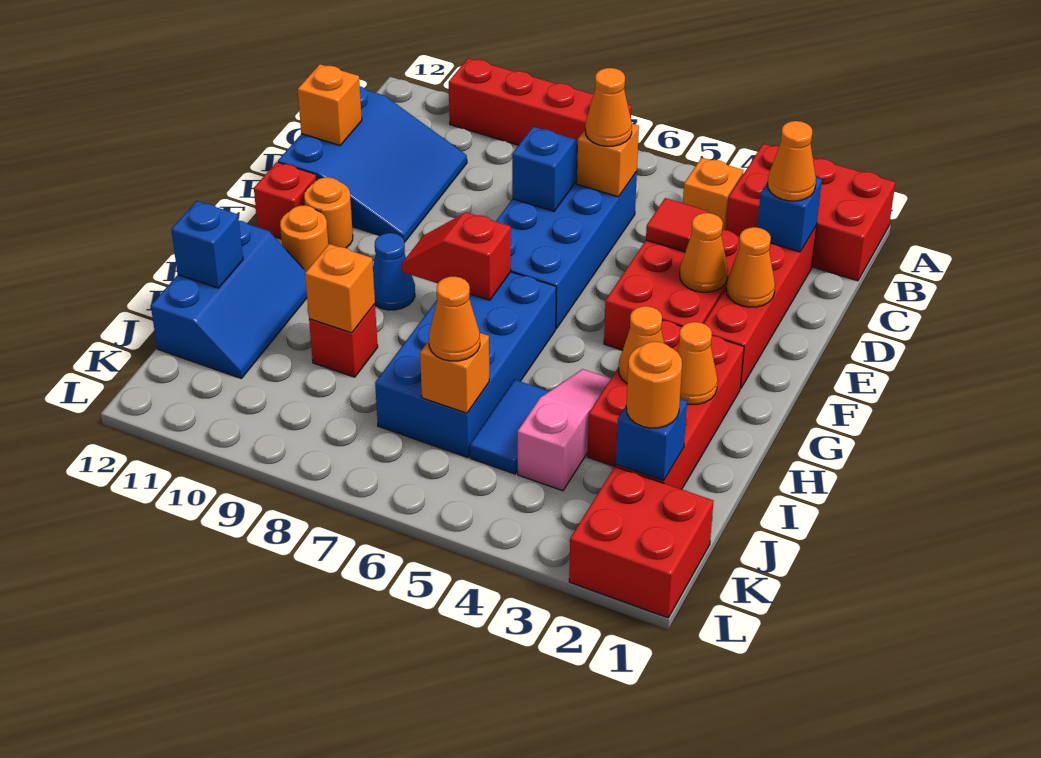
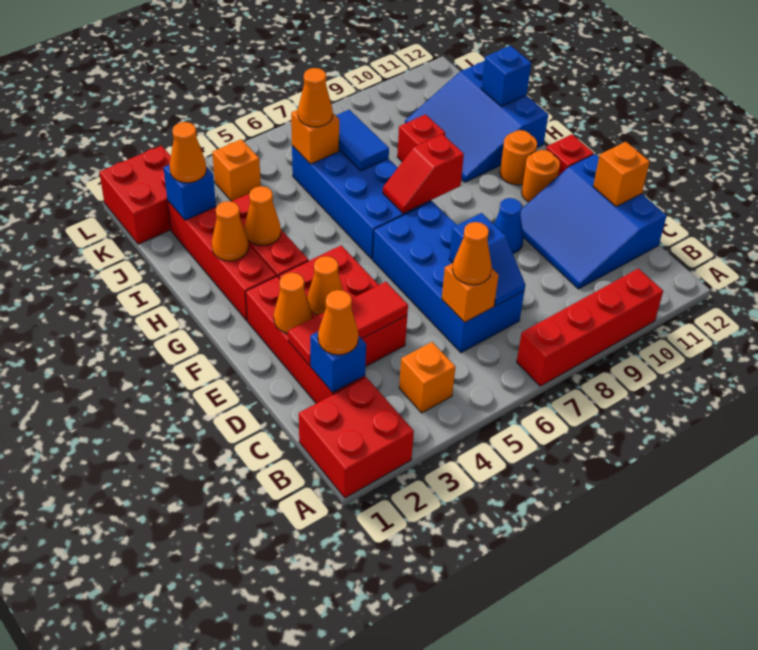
red brick A1:B3 level 1 -> red brick A1:B2 level 1
red tile D4 level 2 -> red tile D2:D4 level 2
red slope G7:G8 level 2 top 7 -> red slope G7:G8 level 2 top 8
blue cone G9 level 1 -> blue cone E9 level 1
pink slope H4:J4 level 1 top J -> none
blue slope H11:J12 level 1 top 12 -> blue slope H10:J12 level 1 top 12
blue tile I5:J5 level 1 -> blue tile I7:J7 level 2
orange brick I9 level 2 -> orange brick K4 level 1
orange round brick J2 level 3 -> orange cone J2 level 3

